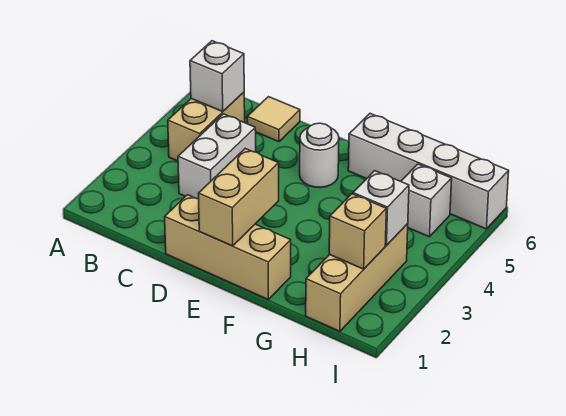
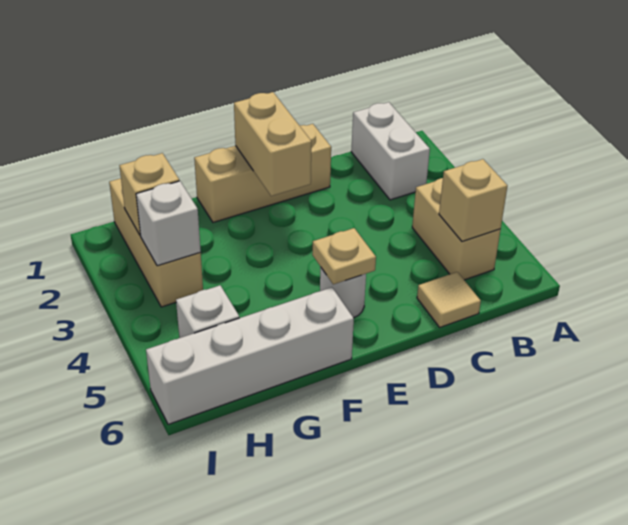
white brick B5 level 2 -> tan brick B5 level 2
white brick C3:C4 level 1 -> white brick B1:B2 level 1
none -> tan plate E5 level 2

